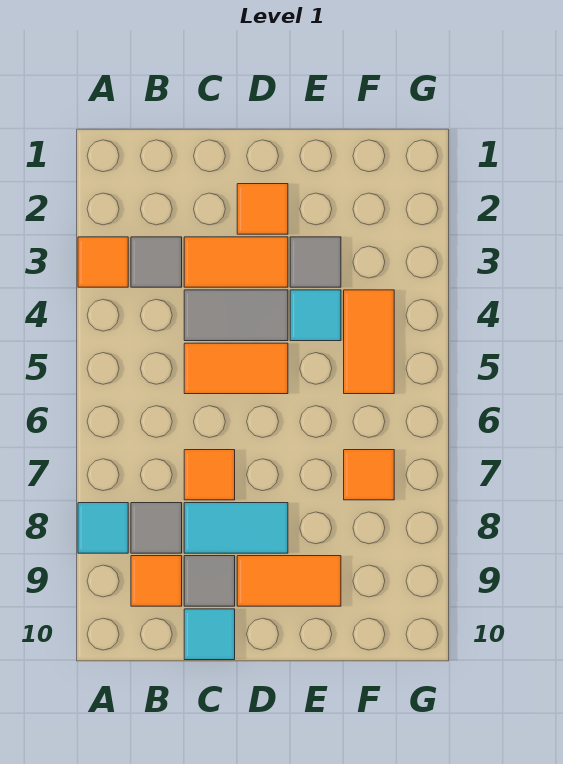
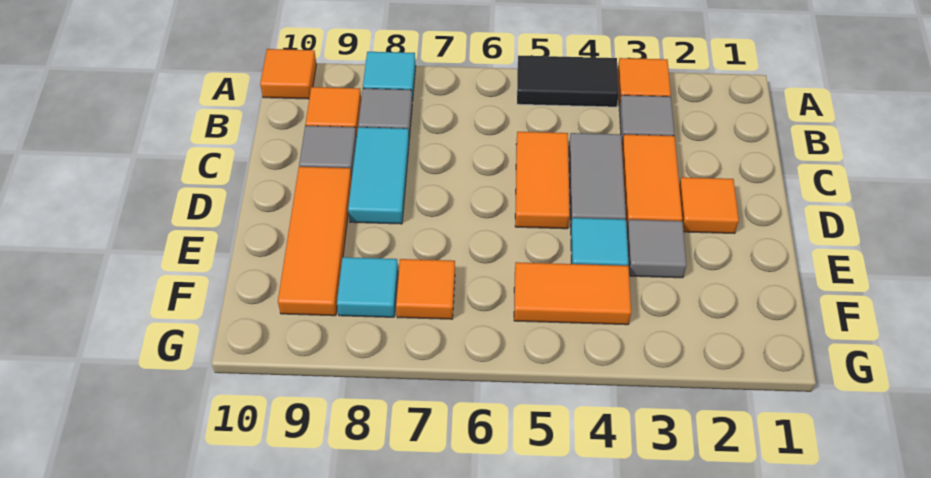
none -> black tile A4:A5 level 1
orange tile C7 level 1 -> orange tile A10 level 1
cyan tile C10 level 1 -> cyan tile F8 level 1
orange tile D9:E9 level 1 -> orange tile D9:F9 level 1

